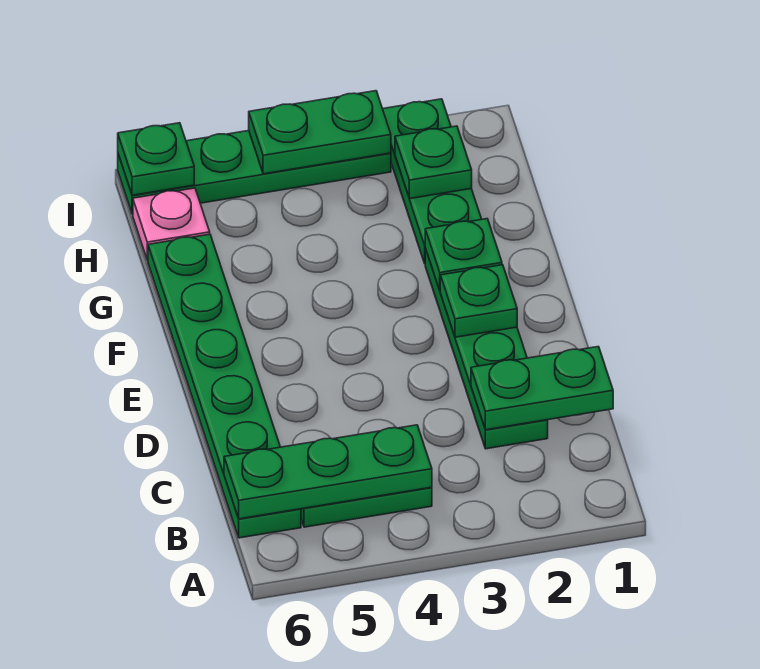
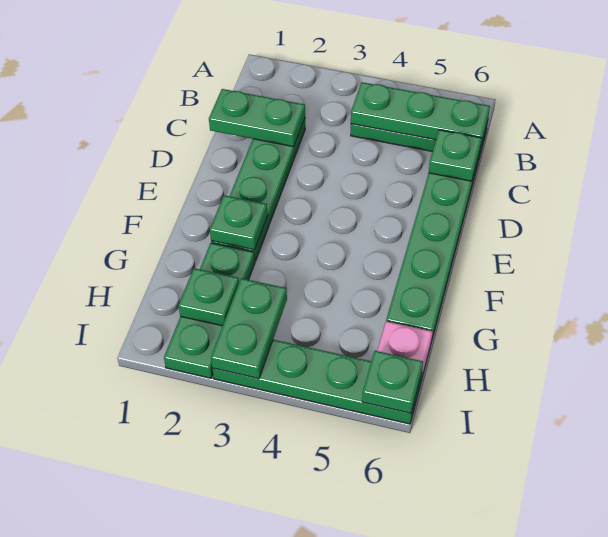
green plate E2 level 2 -> green plate C6 level 2
green plate I3:I4 level 2 -> green plate H3:I3 level 2

